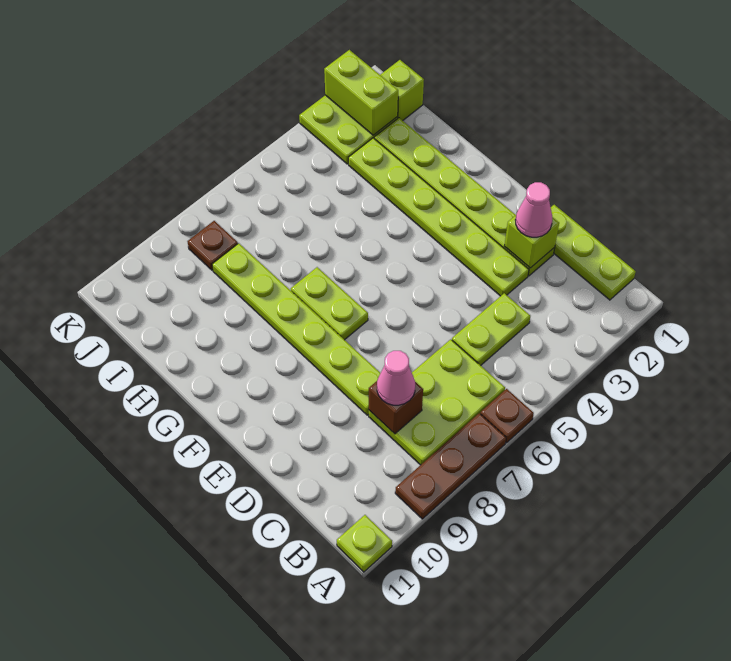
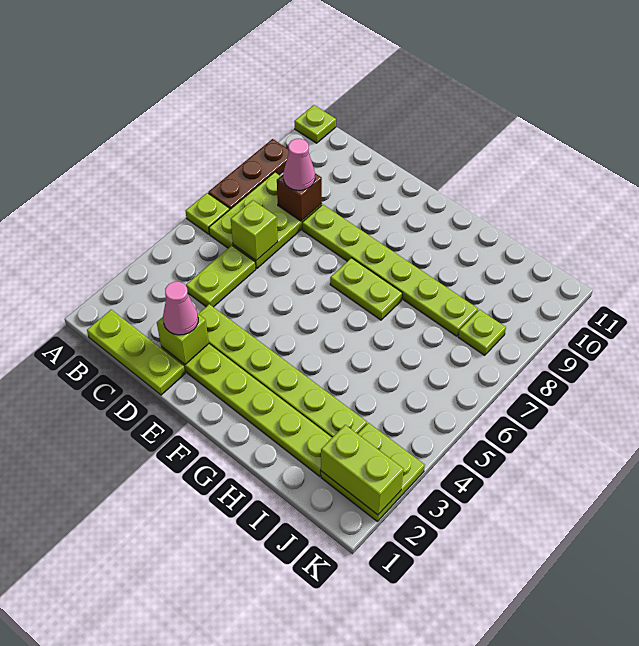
brown plate A6 level 1 -> lime plate A6 level 1
lime brick J1 level 1 -> lime brick C6 level 2
brown plate J8 level 1 -> lime plate J8 level 1

